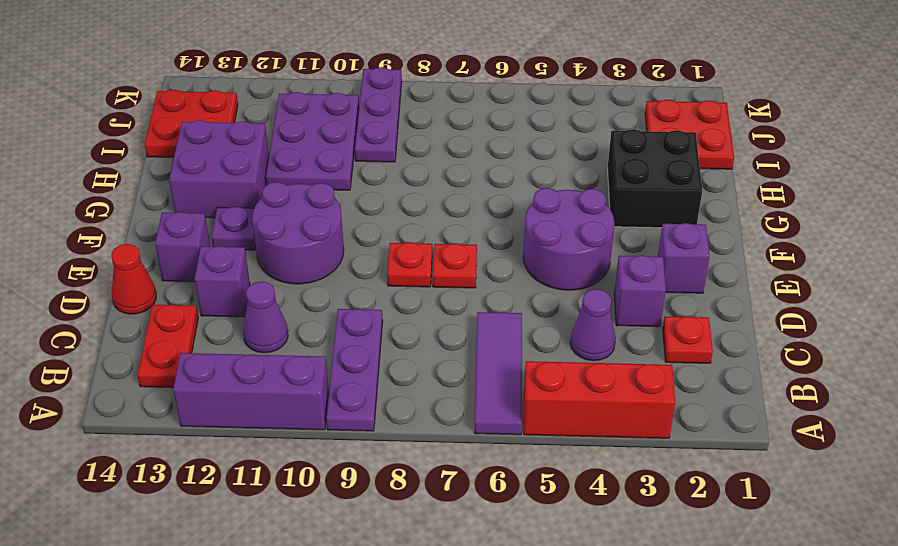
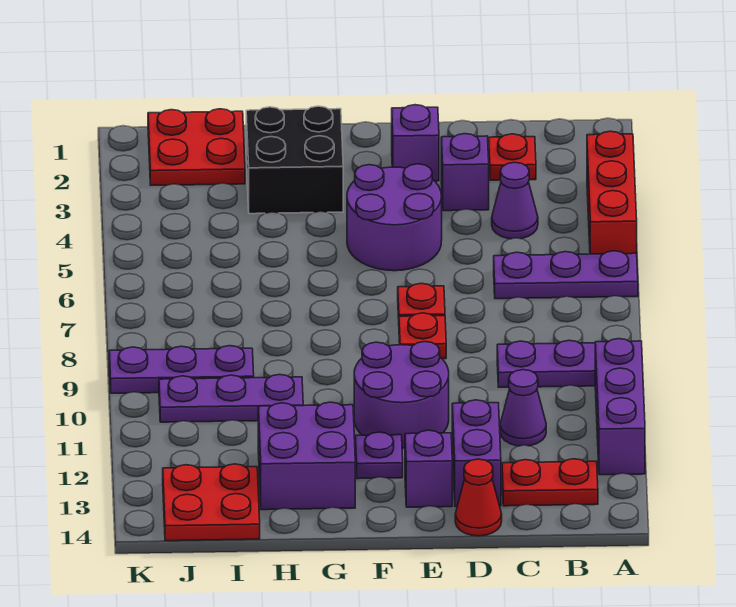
purple tile A6:C6 level 1 -> purple plate A6:C6 level 1
purple brick D12 level 1 -> purple brick D12:D13 level 1
purple plate H10:J11 level 1 -> purple plate H10:J10 level 1

